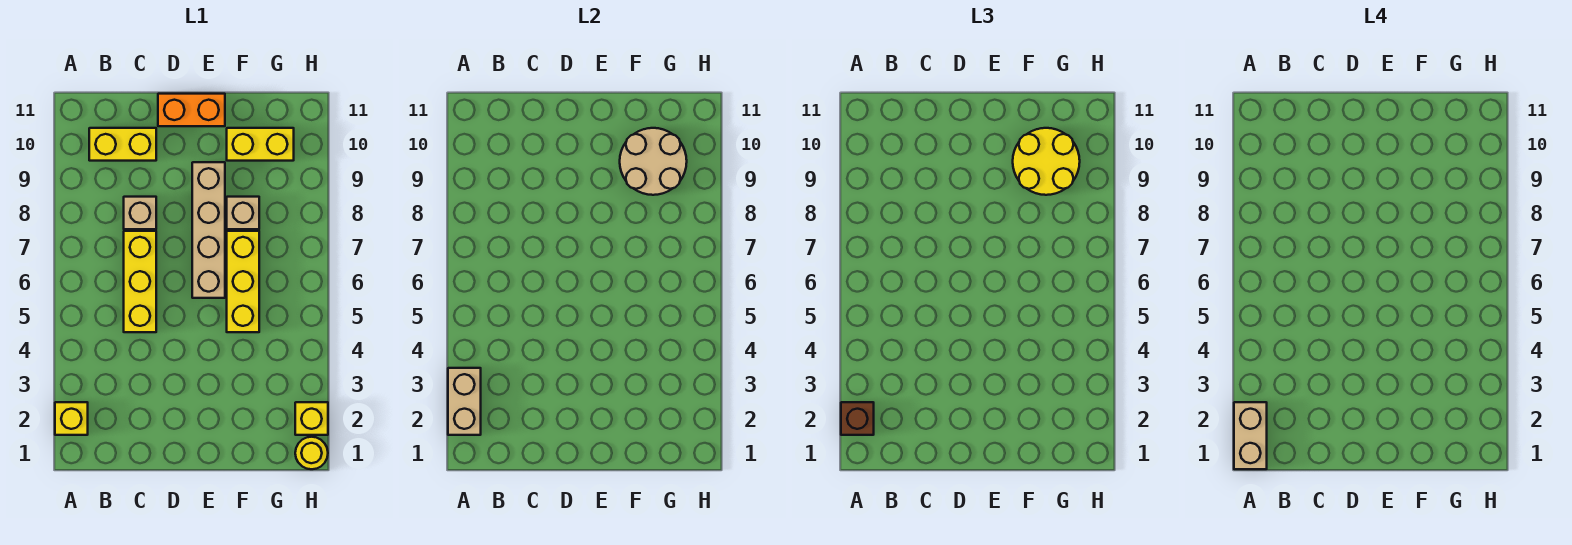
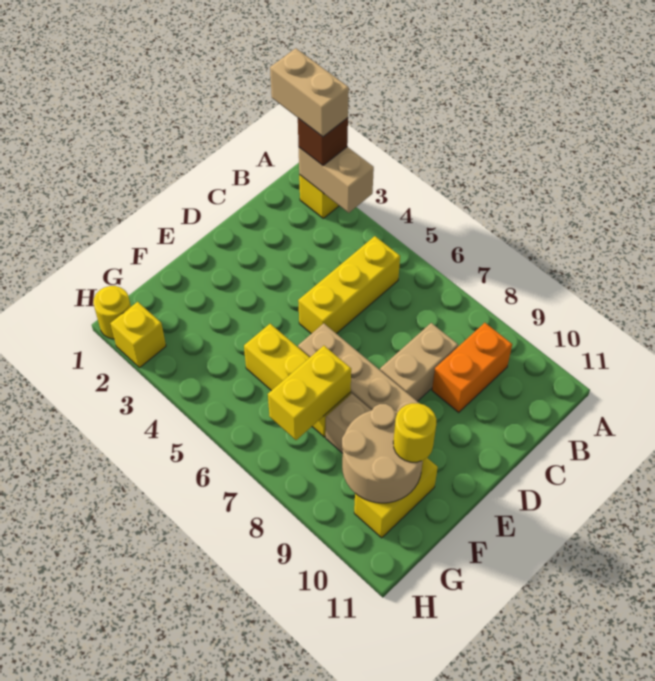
yellow brick B10:C10 level 1 -> yellow brick F7:G7 level 2
yellow brick C5:C7 level 1 -> yellow brick B5:D5 level 1
tan brick C8 level 1 -> tan brick C8:D8 level 1
orange brick D11:E11 level 1 -> orange brick B9:C9 level 1
yellow round brick F9:G10 level 3 -> yellow round brick F10 level 3

